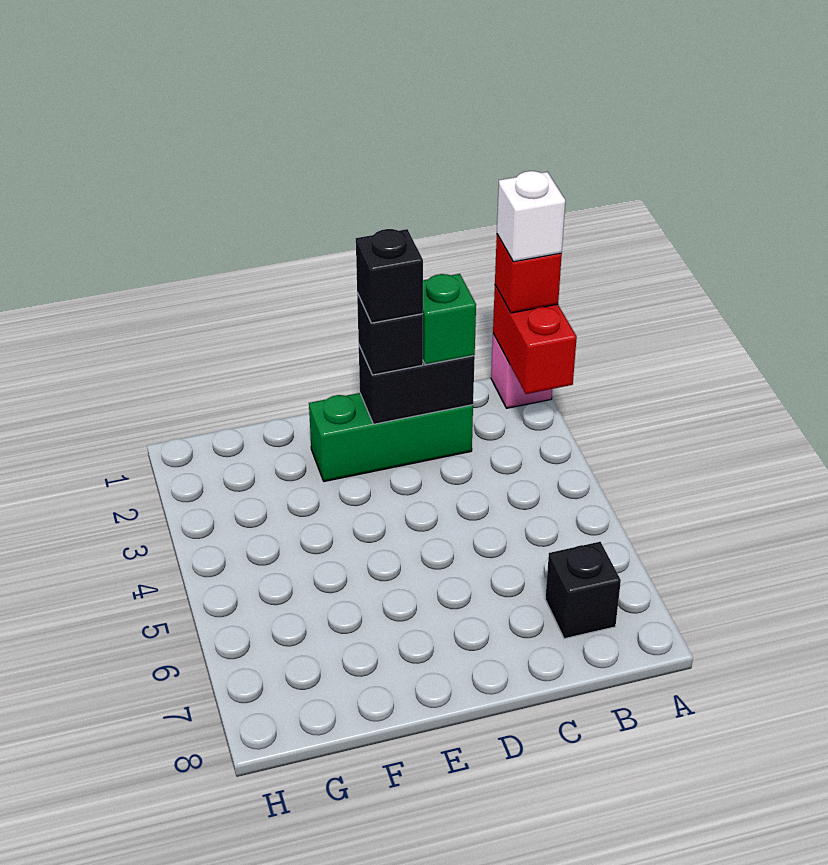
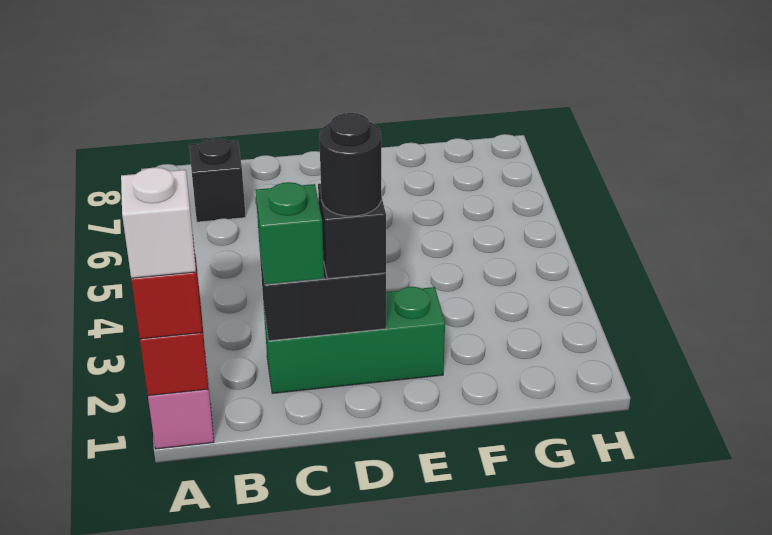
black brick D2 level 4 -> black round brick D2 level 4

